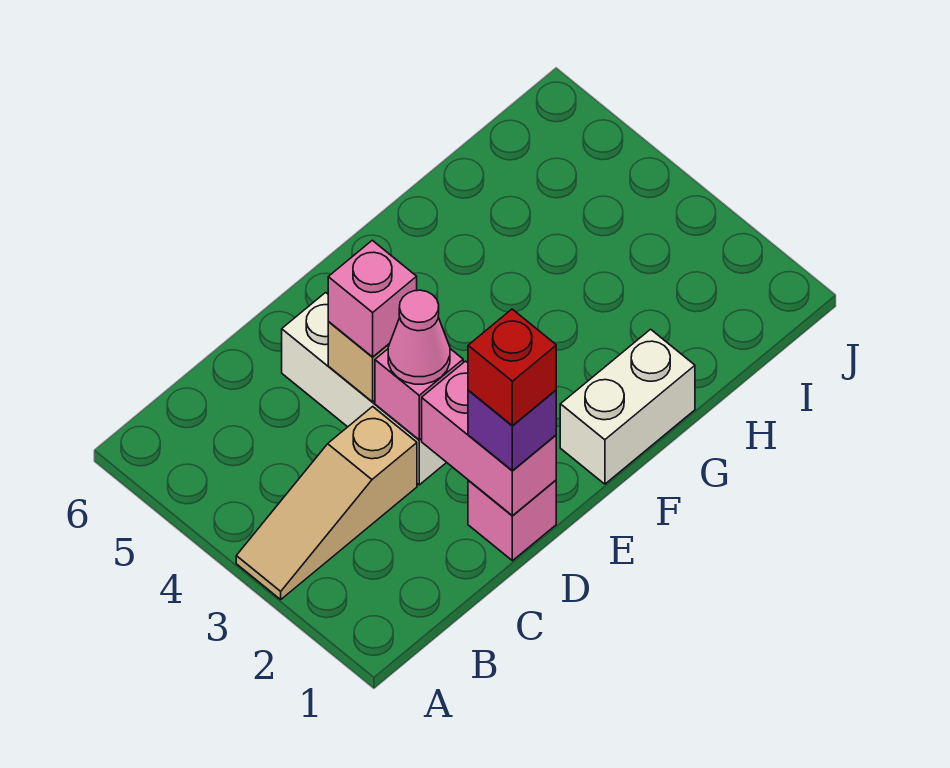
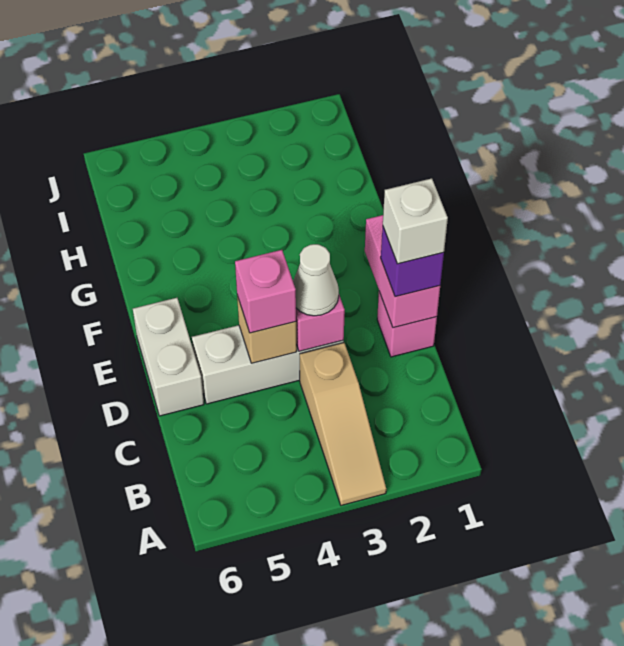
pink brick D1:D2 level 2 -> pink brick D1:E1 level 2
red brick D1 level 4 -> white brick D1 level 4
pink cone D3 level 3 -> white cone D3 level 3
white brick F1:G1 level 1 -> white brick D6:E6 level 1

